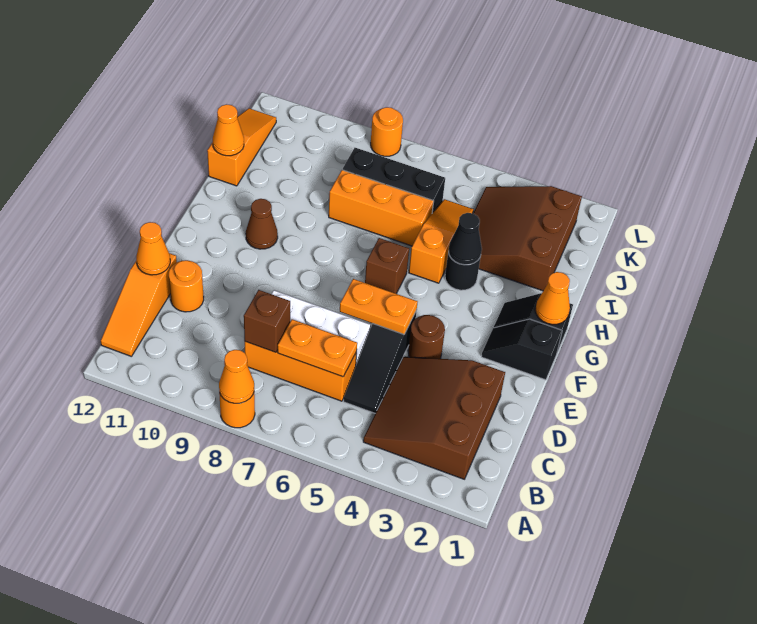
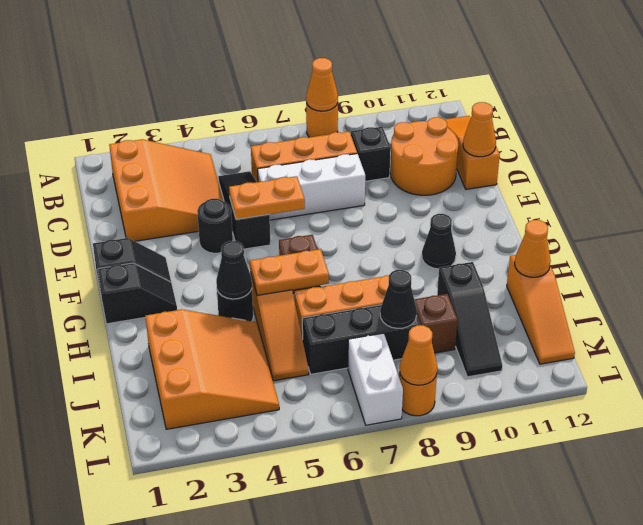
brown slope B2:D4 level 1 top 2 -> orange slope B2:D4 level 1 top 2
orange plate C6:C7 level 2 -> orange plate H5:H6 level 2
brown brick C8 level 2 -> brown brick J9 level 1
none -> black brick C9 level 1
orange round brick D11 level 1 -> orange round brick C10:D11 level 1
brown round brick E4 level 1 -> black round brick E4 level 1
orange cone G1 level 2 -> orange cone L8 level 2
brown cone G10 level 1 -> black cone G10 level 1
brown slope I2:K4 level 1 top 2 -> orange slope I2:K4 level 1 top 2
none -> black slope I10:K10 level 1 top I
none -> black cone J8 level 2
none -> white brick K7:L7 level 1

